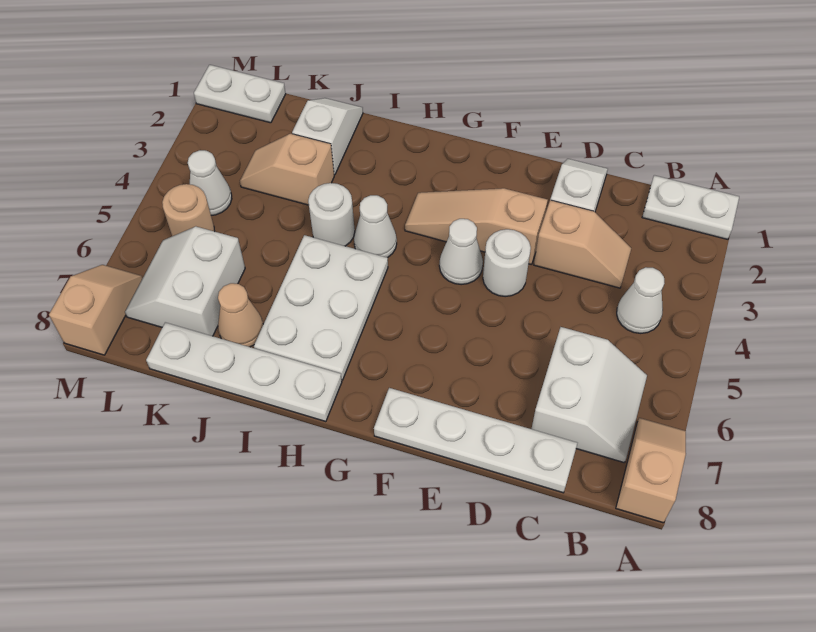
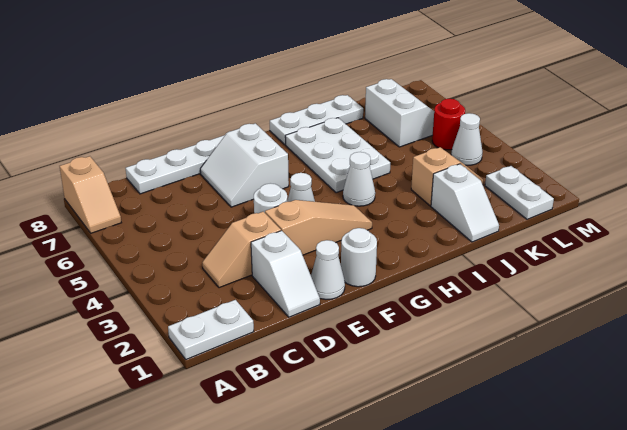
white cone B4 level 1 -> white cone E1 level 1
white slope B6:C7 level 1 top C -> white slope E6:F7 level 1 top F
white plate H8:K8 level 1 -> white plate H8:J8 level 1
white round brick I4 level 1 -> white round brick F1 level 1
tan cone J7 level 1 -> none
white plate L1:M1 level 1 -> white plate L1:L2 level 1
tan round brick L5 level 1 -> red round brick L5 level 1
tan slope M7:M8 level 1 top 8 -> none

